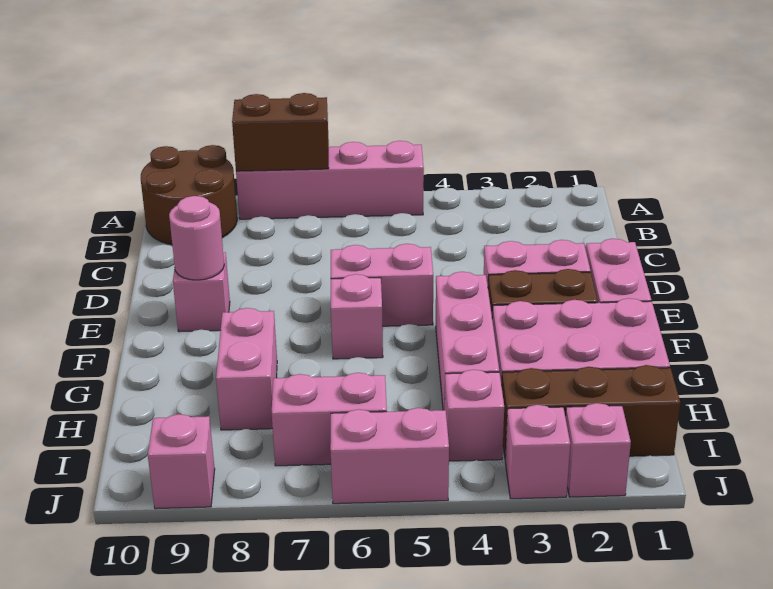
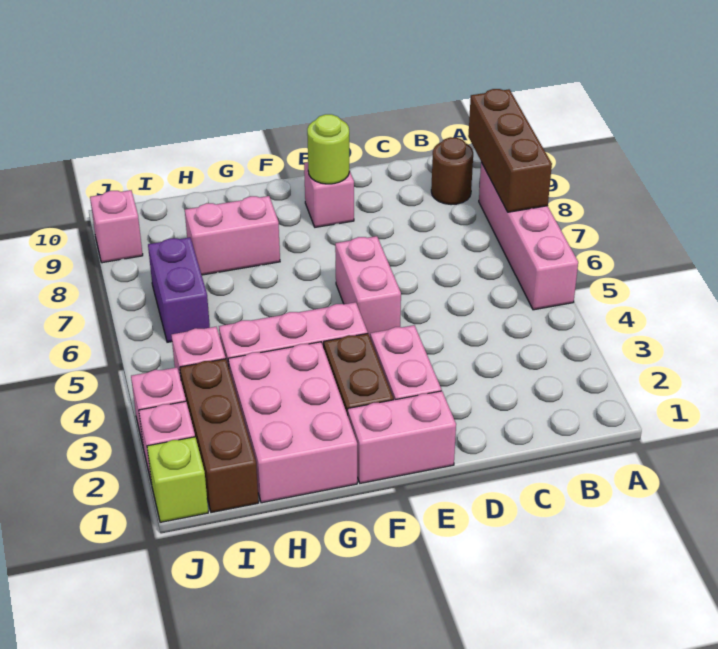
brown brick A7:A8 level 2 -> brown brick A7:A9 level 2
brown round brick A9:B10 level 1 -> brown round brick B9 level 1
pink round brick E9 level 2 -> lime round brick E9 level 2
pink brick F6 level 1 -> none
pink brick I6:I7 level 1 -> purple brick I6:I7 level 1
none -> lime brick J1 level 1
pink brick J5:J6 level 1 -> none

